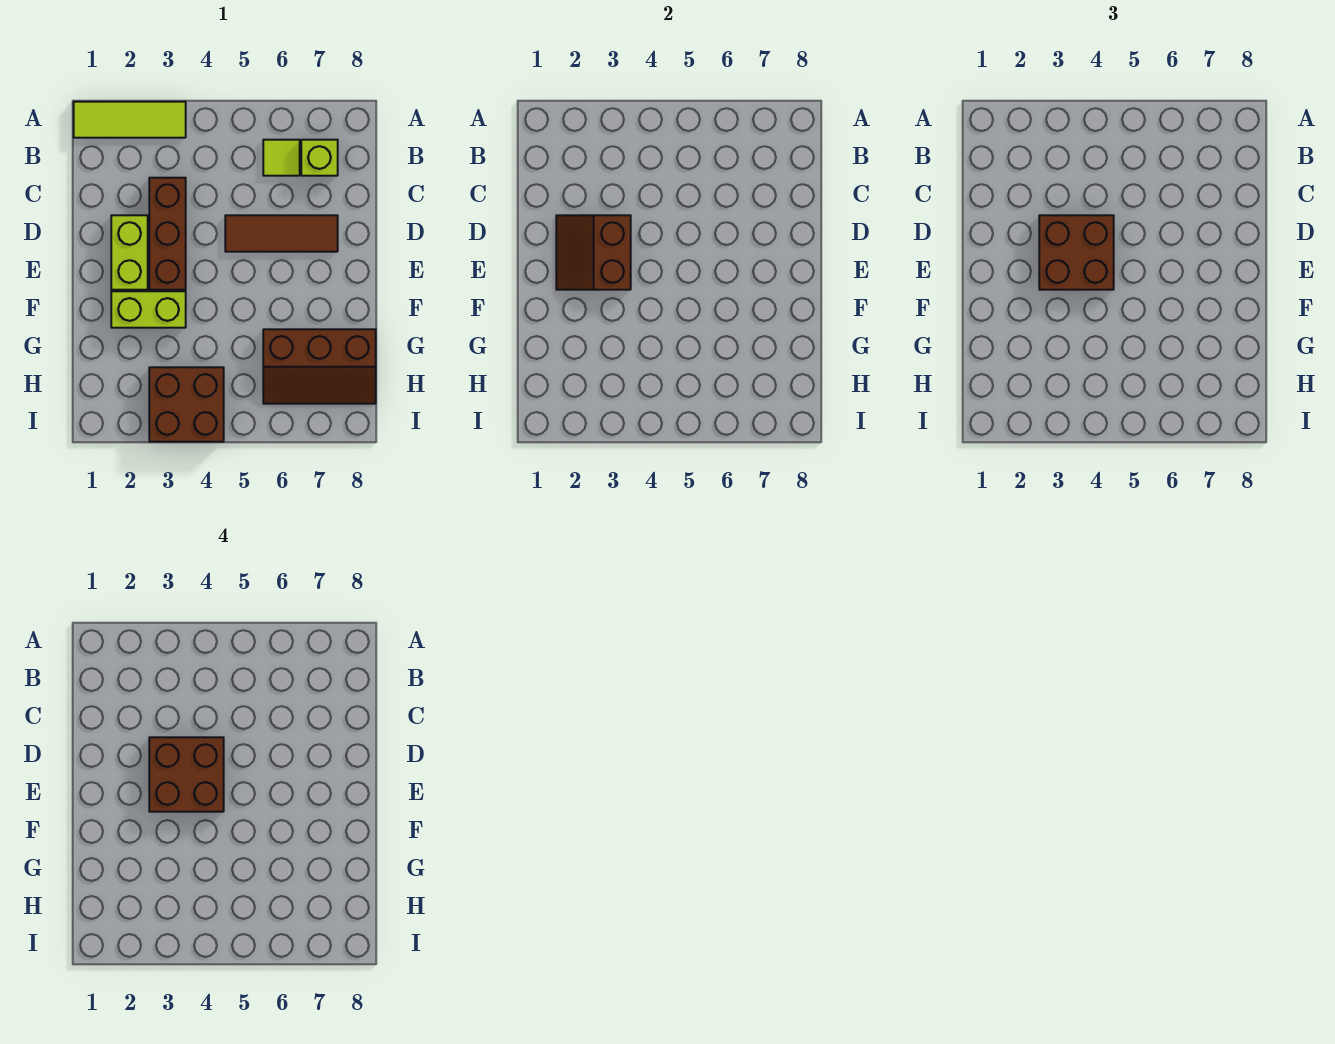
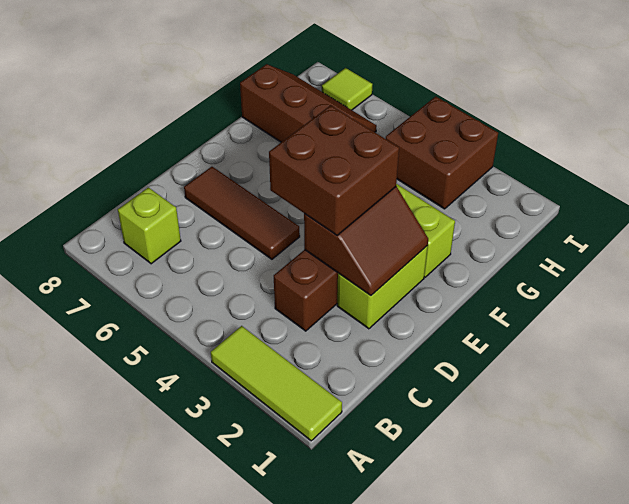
lime tile B6 level 1 -> lime tile I7 level 1
brown brick D3:E4 level 4 -> none

